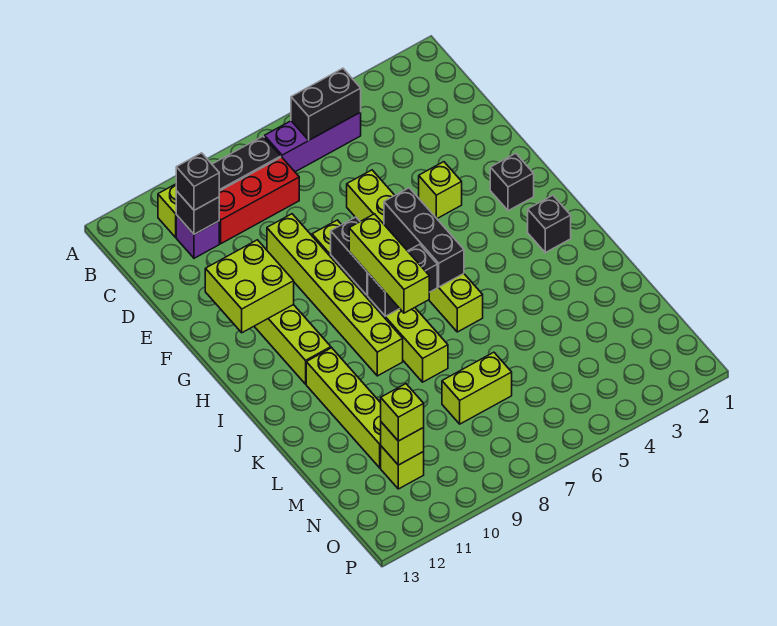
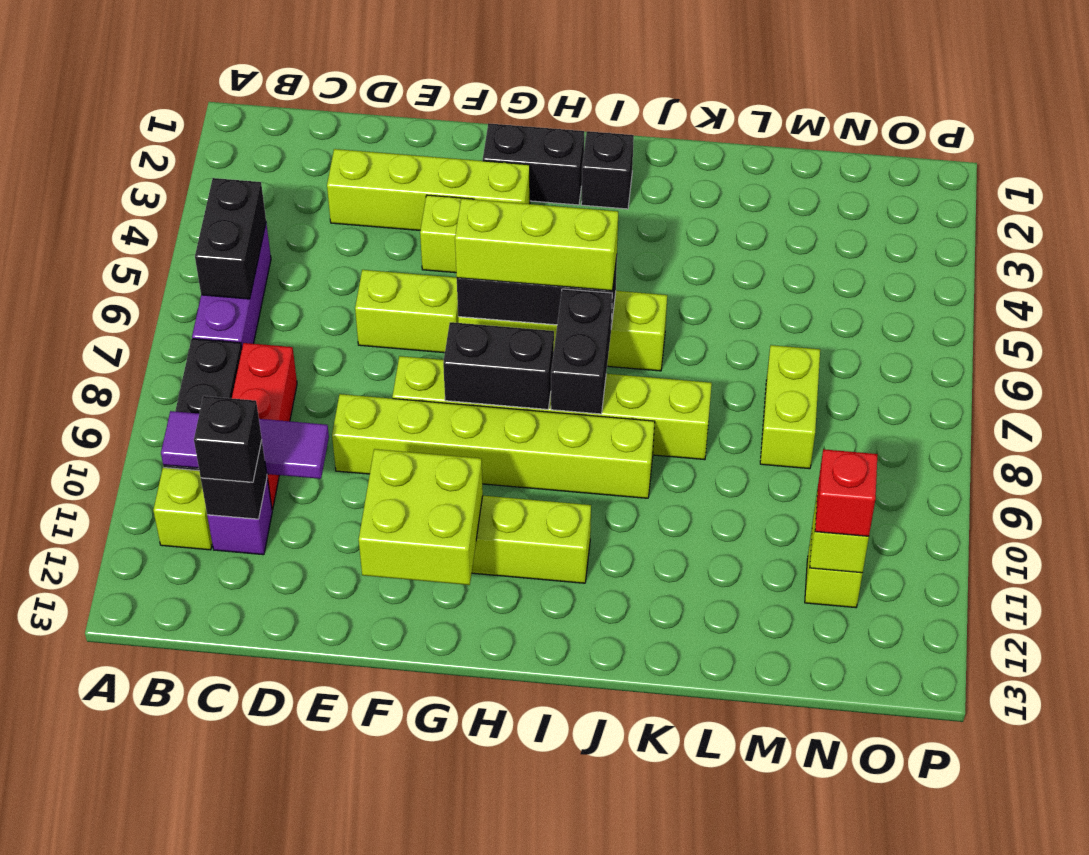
none -> purple tile B10:D10 level 2
black brick G2 level 1 -> black brick G2:H2 level 1
lime brick H8:J8 level 3 -> lime brick G6:I6 level 3
lime brick J11:M11 level 1 -> lime brick D3:G3 level 1
lime brick N11 level 3 -> red brick N11 level 3

